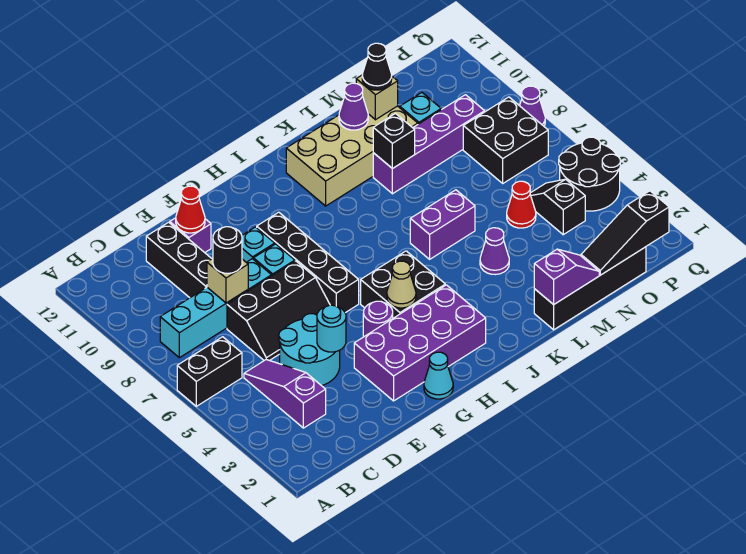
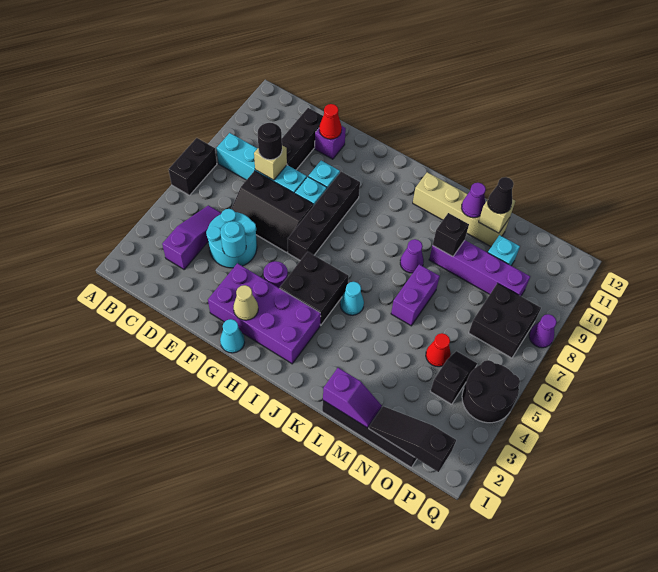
black brick A6:B6 level 1 -> black brick A6:A7 level 1
tan cone H4 level 2 -> tan cone G2 level 2
none -> cyan cone J5 level 1
tan brick J10:M11 level 1 -> tan brick J11:M11 level 1
purple brick K6:L6 level 1 -> purple brick L6:L7 level 1
purple cone L4 level 1 -> purple cone K8 level 1

